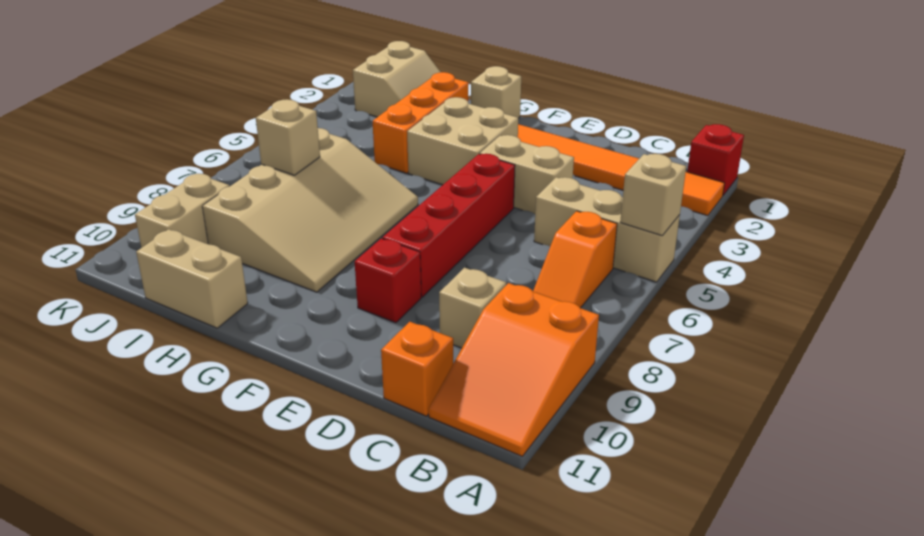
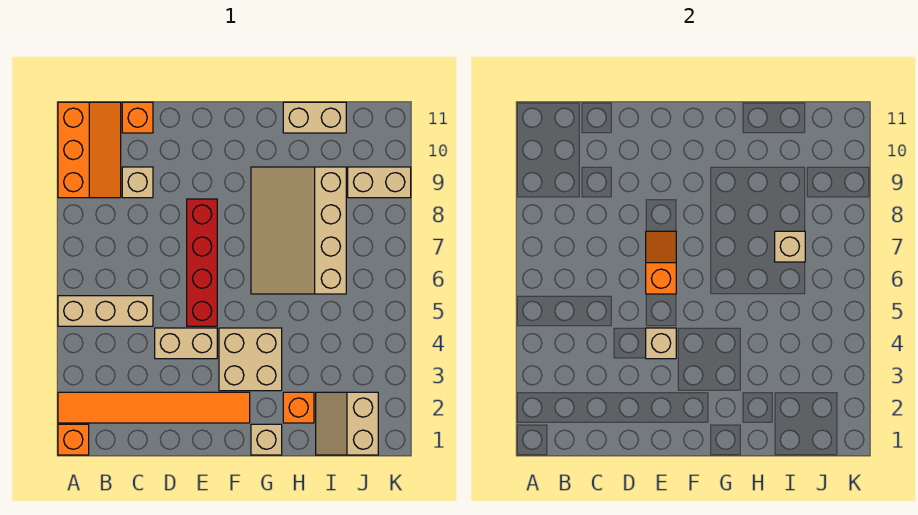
red brick A1 level 1 -> orange brick A1 level 1
tan brick A5 level 2 -> tan brick E4 level 2
orange slope A9:B11 level 1 top 9 -> orange slope A9:B11 level 1 top A
orange slope B6:B7 level 1 top 6 -> orange slope E6:E7 level 2 top 6
red brick E9 level 1 -> none
orange brick H2:H4 level 1 -> orange brick H2 level 1
tan brick J9:J10 level 1 -> tan brick J9:K9 level 1

